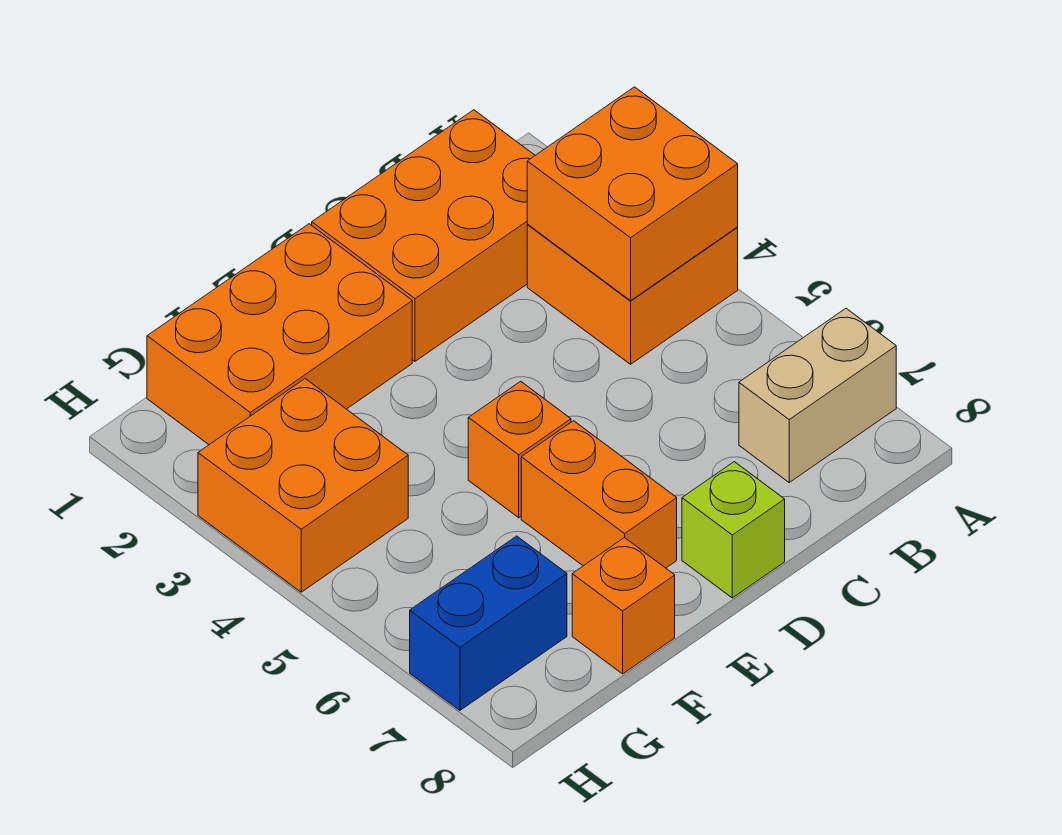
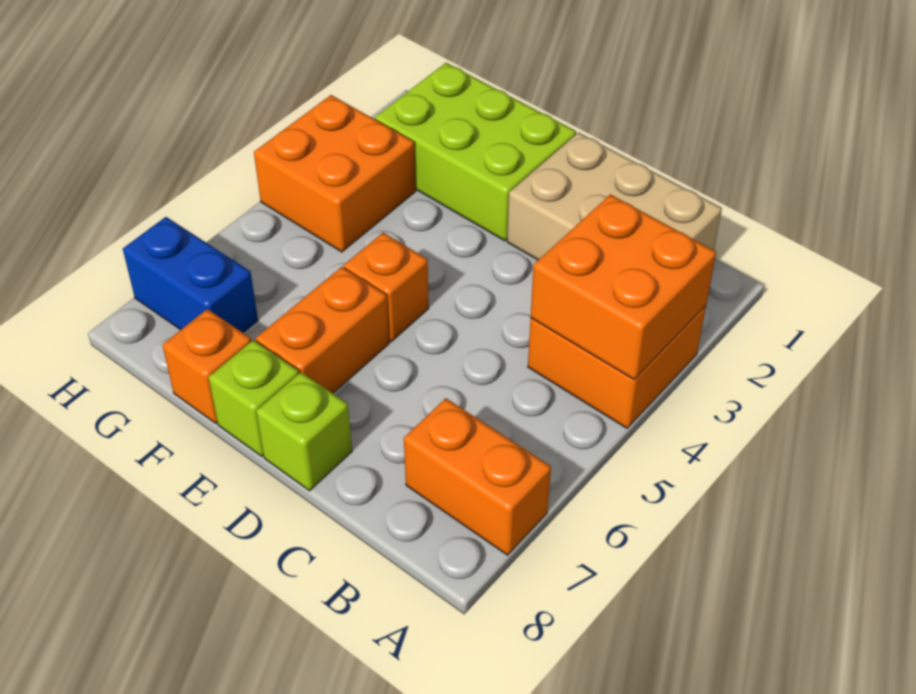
tan brick A7:B7 level 1 -> orange brick A7:B7 level 1
orange brick B1:D2 level 1 -> tan brick B1:D2 level 1
orange brick E1:G2 level 1 -> lime brick E1:G2 level 1
none -> lime brick E8 level 1

